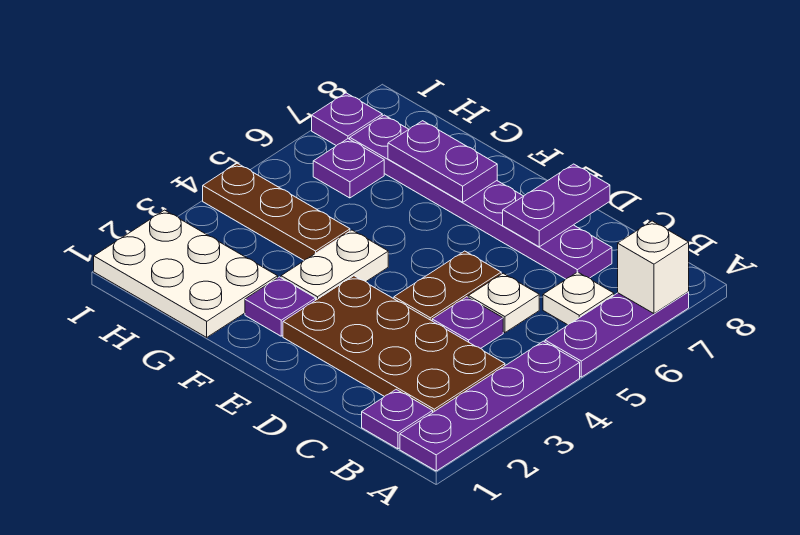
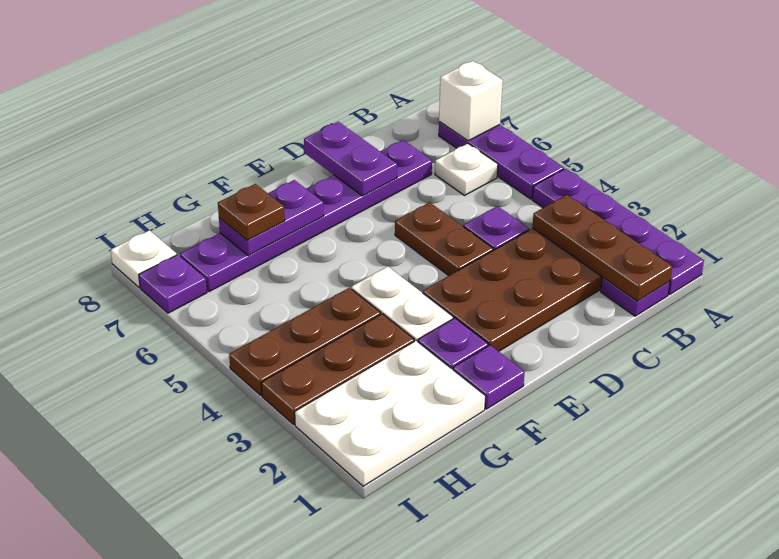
none -> brown plate B1:B3 level 2
white plate C5 level 1 -> white plate I8 level 1
none -> brown plate G3:I3 level 1
none -> brown plate G7 level 3
purple plate H6 level 1 -> purple plate F1 level 1

